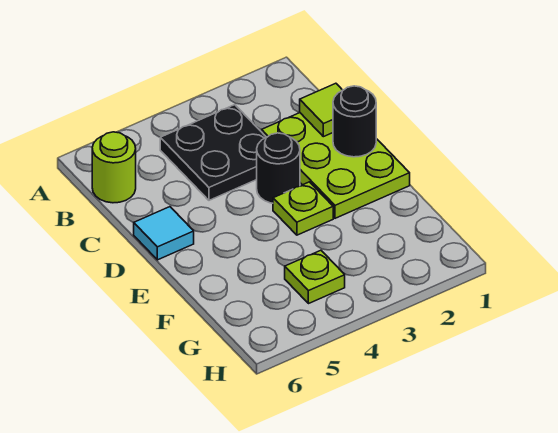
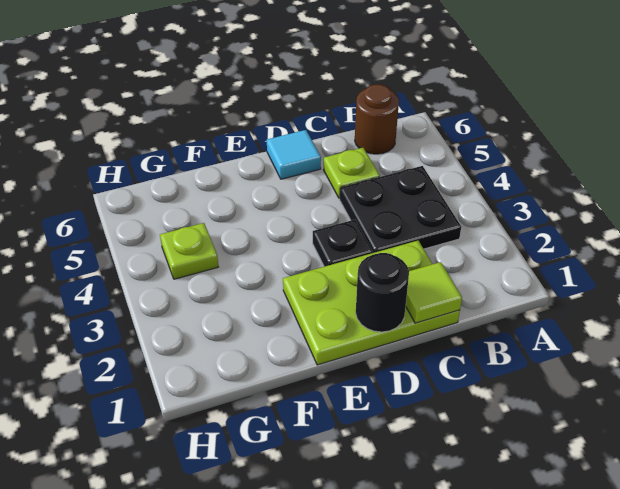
lime round brick B6 level 1 -> brown round brick B6 level 1
black round brick D3 level 1 -> black plate D3 level 1
lime plate E3 level 1 -> lime plate C5 level 1

